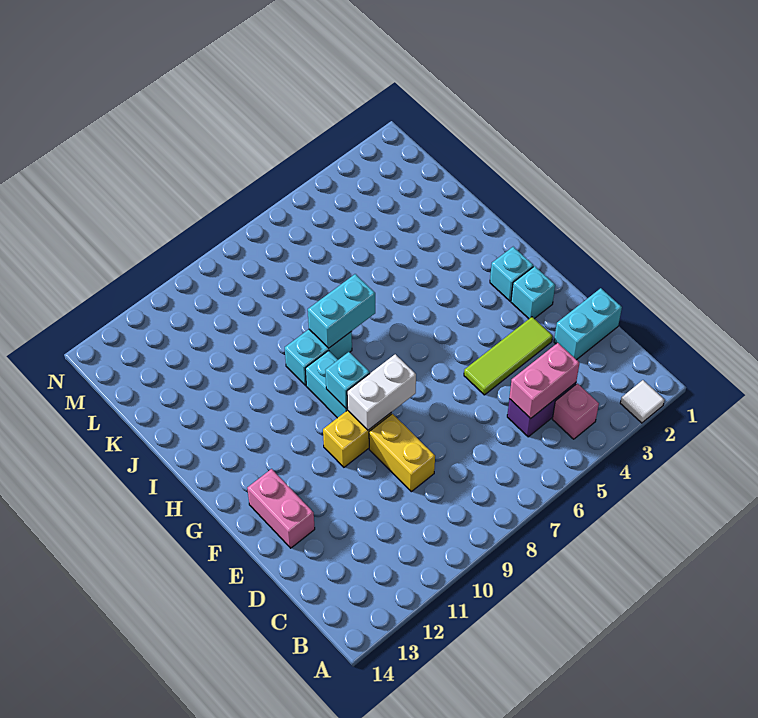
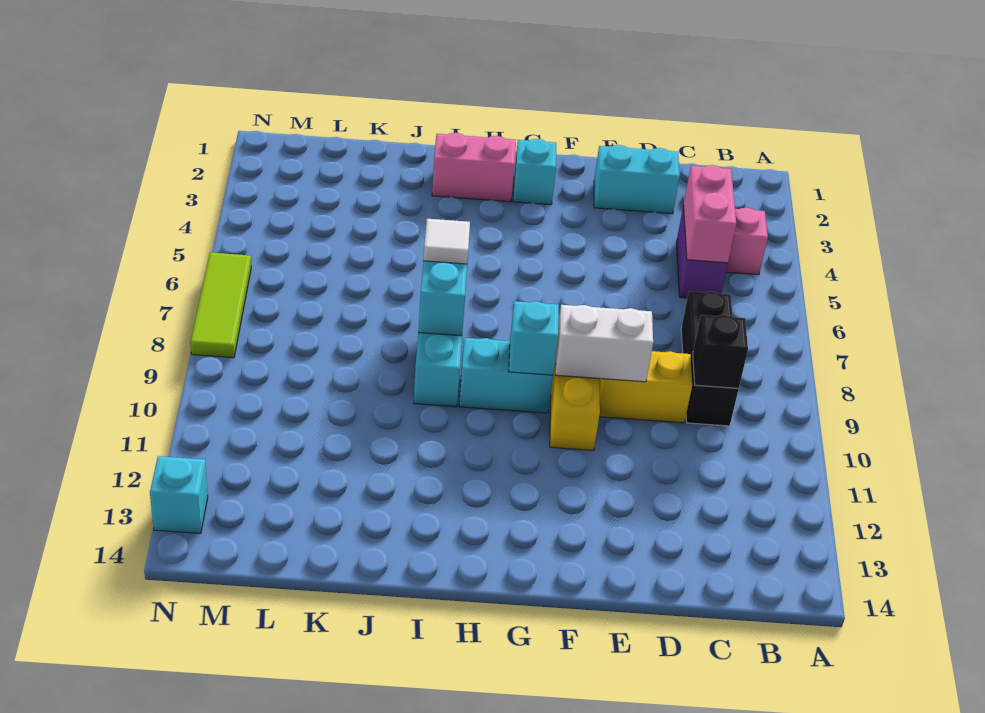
white tile A2 level 1 -> white tile I7 level 3
none -> black brick C7:C9 level 1
none -> black brick C9 level 2
cyan brick D1:D2 level 1 -> cyan brick D2:E2 level 1
lime tile E3:E5 level 1 -> lime tile N6:N8 level 1
pink brick E13:F13 level 1 -> pink brick H2:I2 level 1
cyan brick F2 level 1 -> cyan brick N13 level 1
white brick F8:F9 level 2 -> white brick E9:F9 level 2

